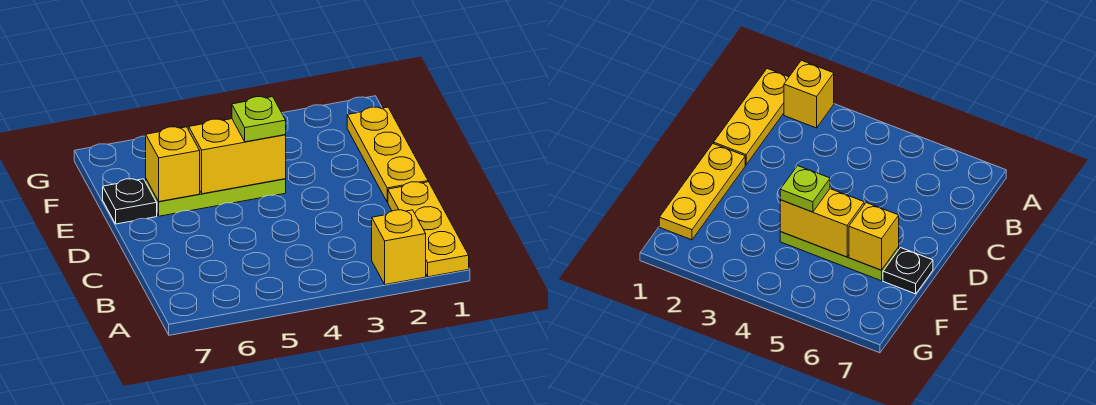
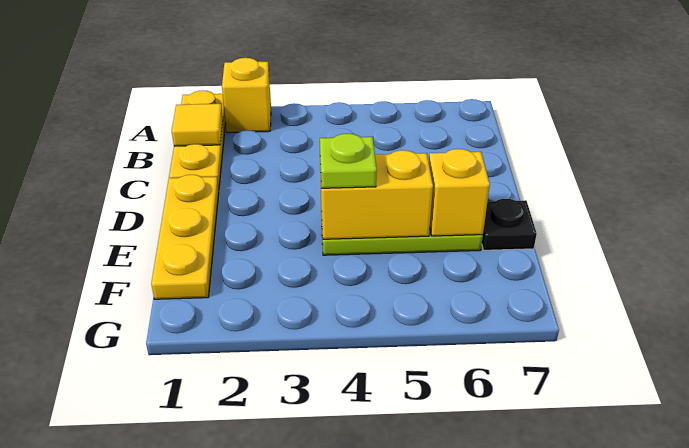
none -> yellow tile B1 level 2

